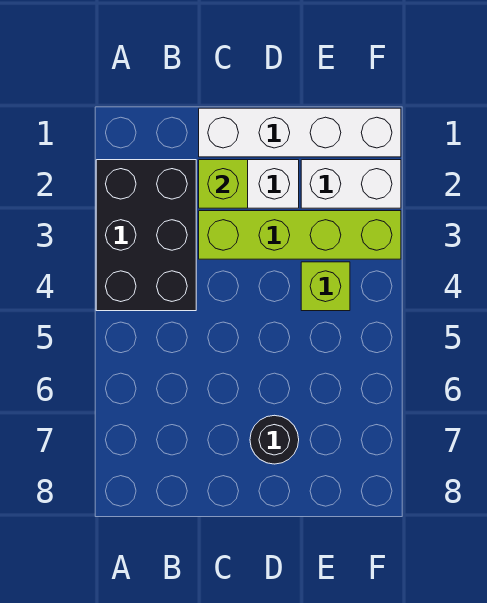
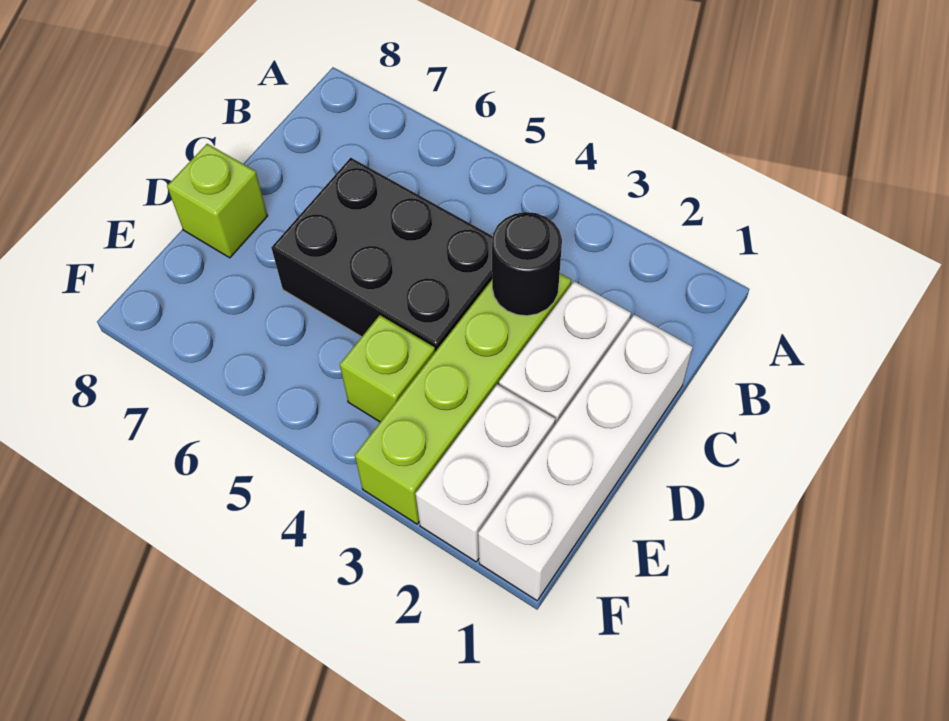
black brick A2:B4 level 1 -> black brick C4:D6 level 1
lime brick C2 level 2 -> lime brick D8 level 1
black round brick D7 level 1 -> black round brick C3 level 2

